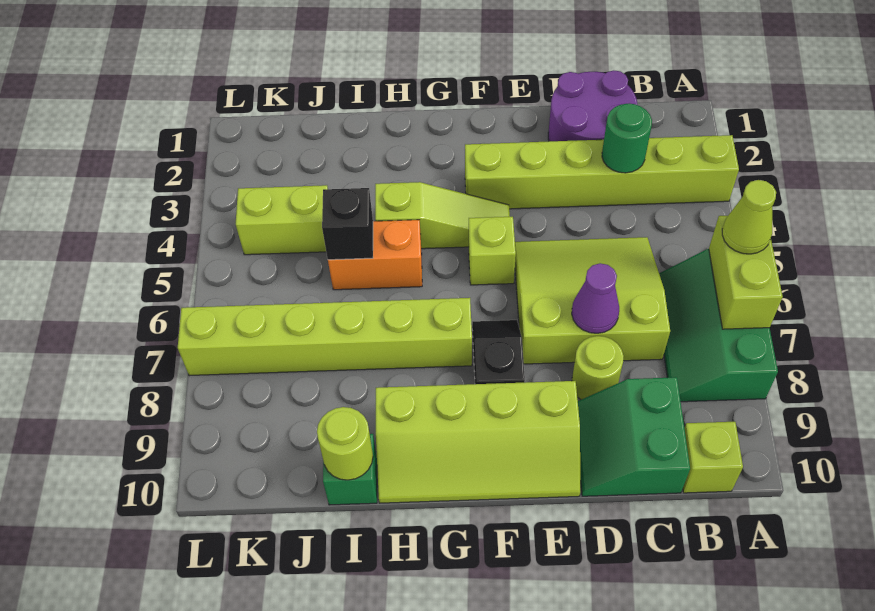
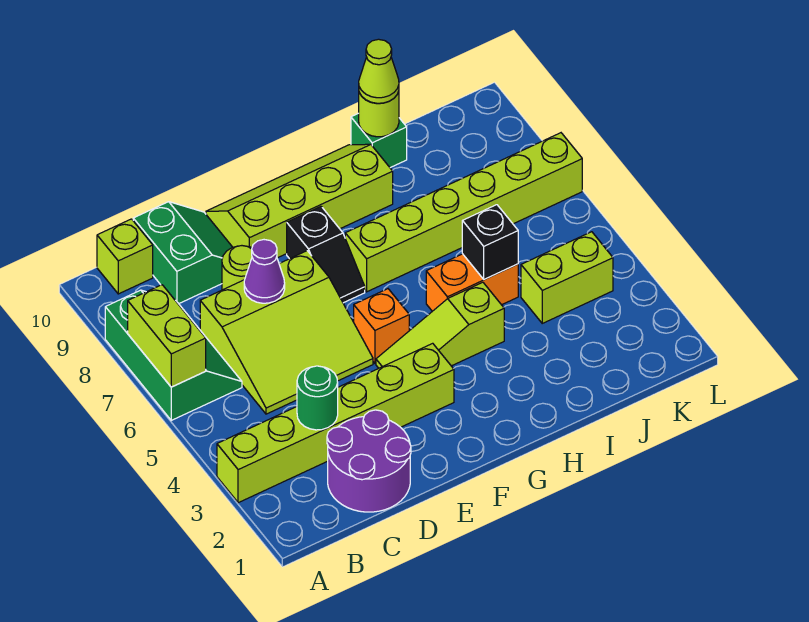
lime cone A6 level 3 -> lime cone I10 level 3
lime brick F5 level 1 -> orange brick F5 level 1

